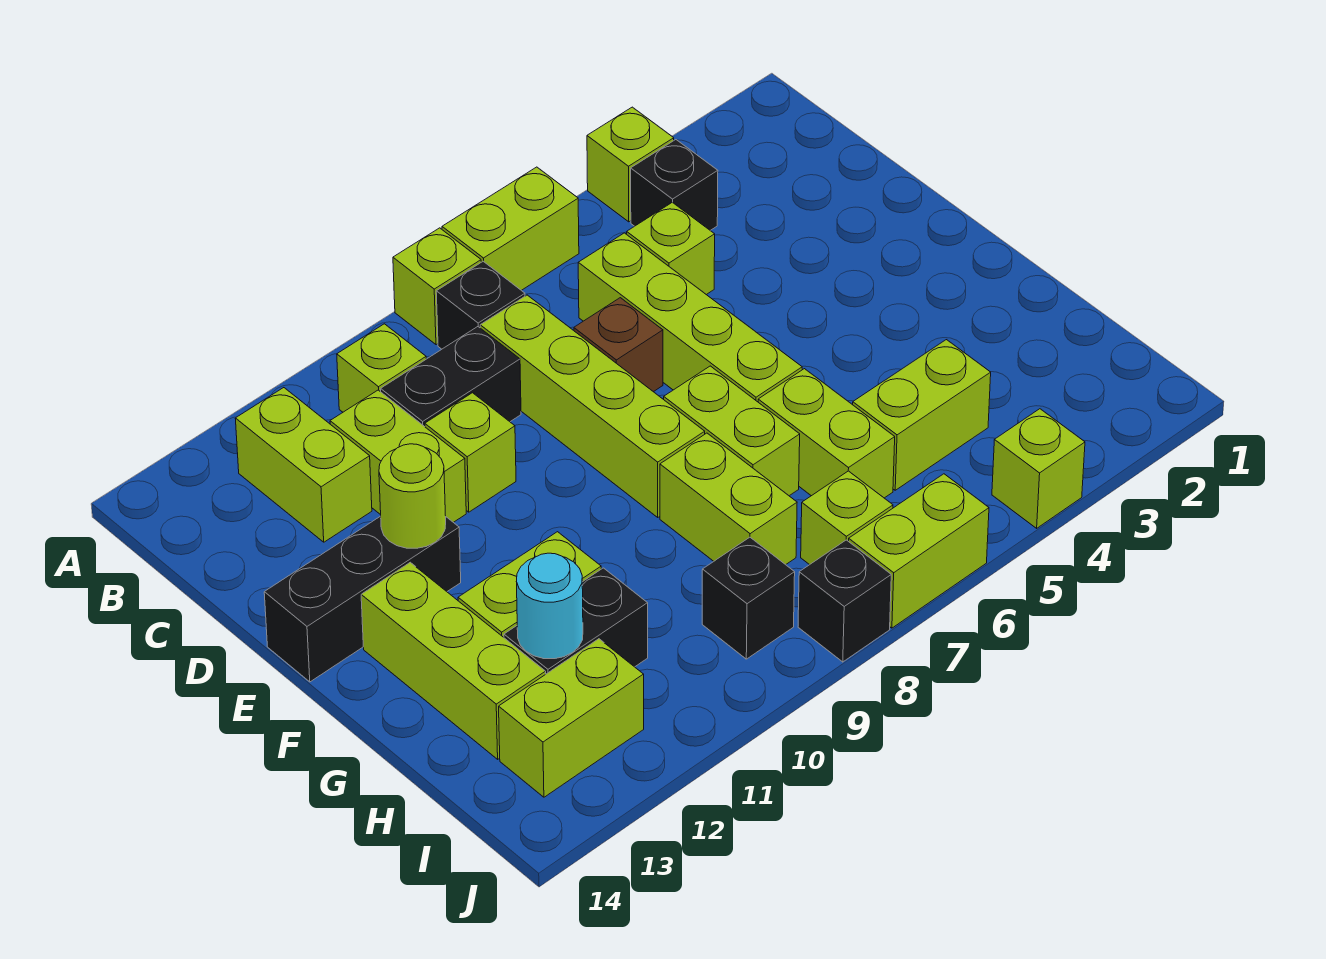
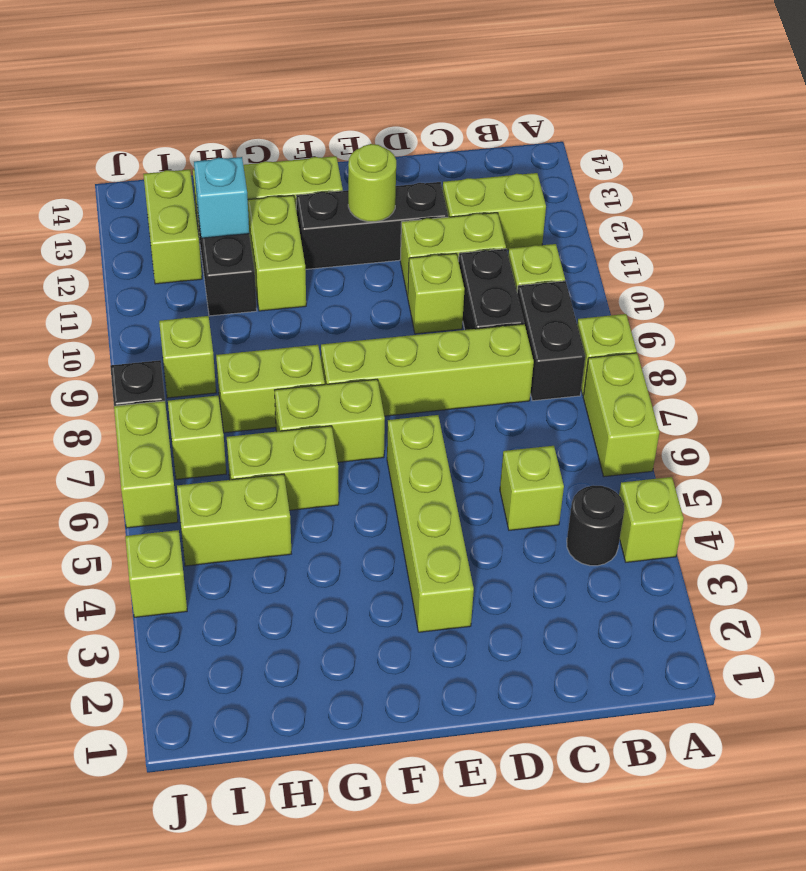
black brick B4 level 1 -> black round brick B4 level 1
black brick B8 level 1 -> black brick B8:B9 level 1
lime brick C6:F6 level 1 -> lime brick E3:E6 level 1
brown brick D7 level 1 -> none
black brick E12:E14 level 1 -> black brick D12:F12 level 1
lime brick H4:H5 level 1 -> lime brick H5:I5 level 1
cyan round brick H12 level 2 -> cyan brick H12 level 2
black brick I9 level 1 -> lime brick I9 level 1

